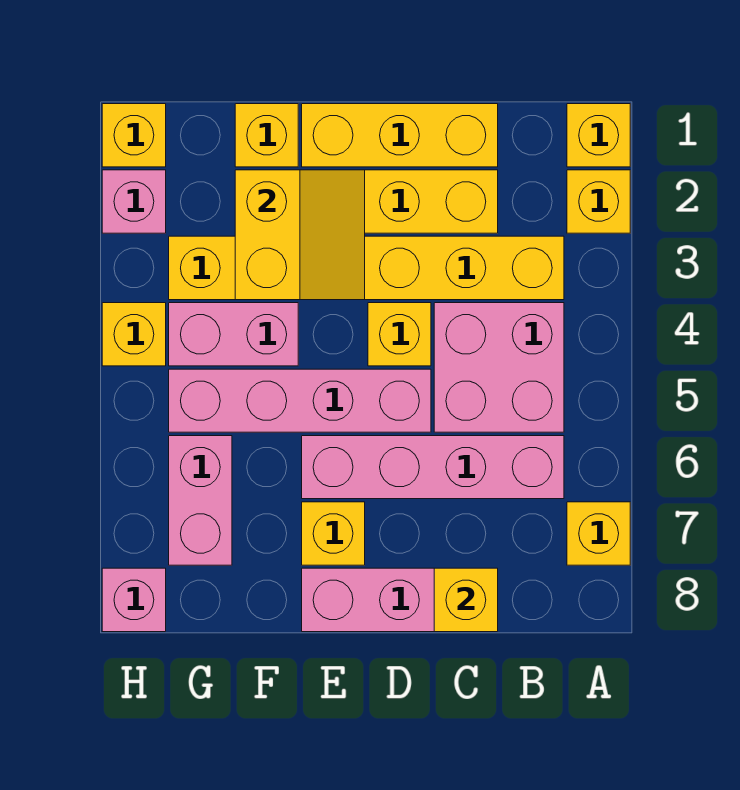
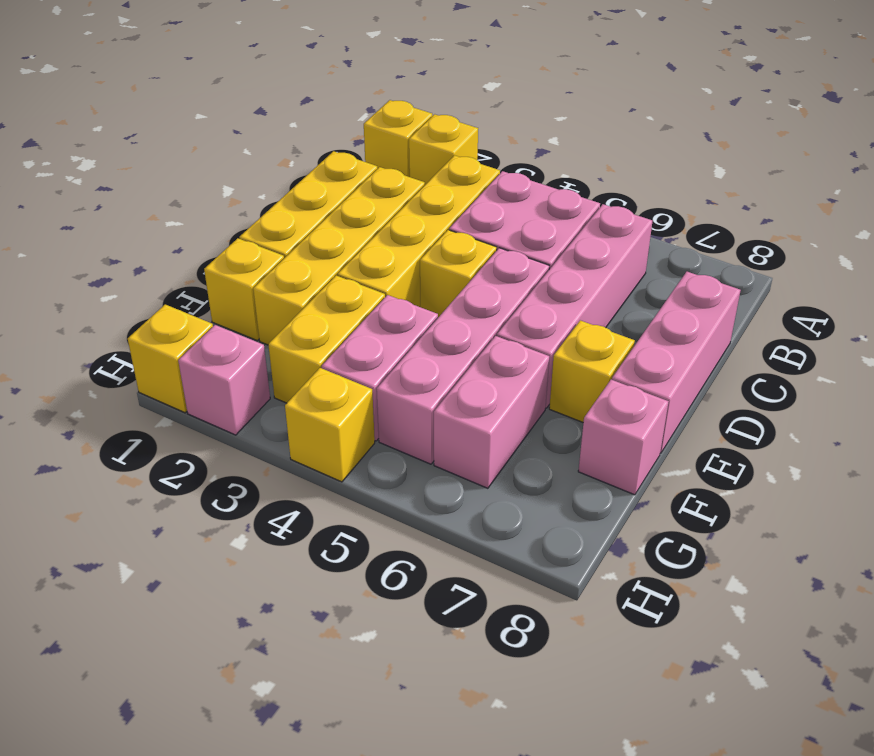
yellow brick A7 level 1 -> none
yellow brick C8 level 2 -> none
yellow slope E2:F3 level 2 top F -> none
pink brick G6:G7 level 1 -> pink brick F6:G6 level 1
pink brick H8 level 1 -> pink brick F8 level 1

